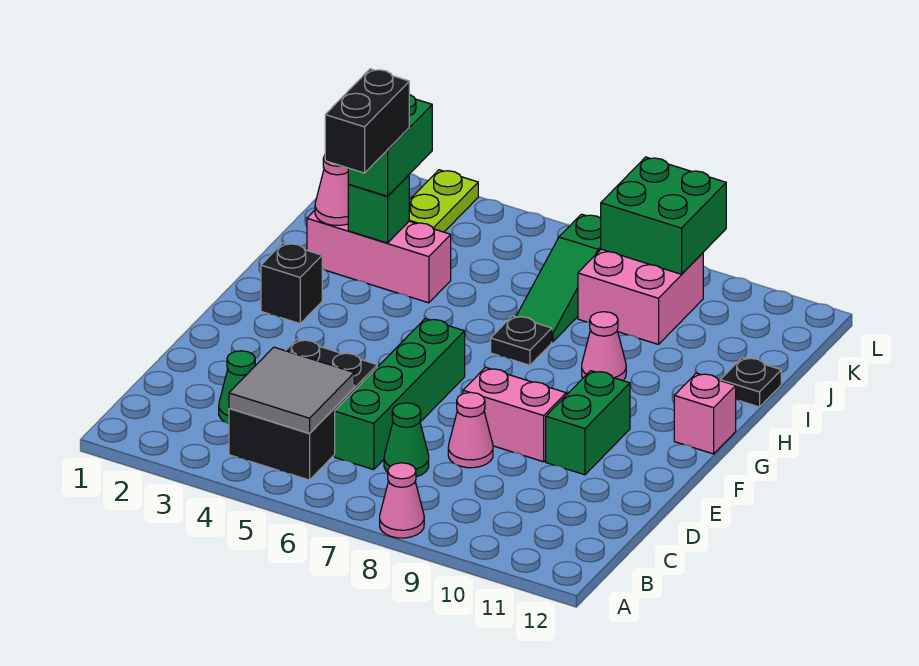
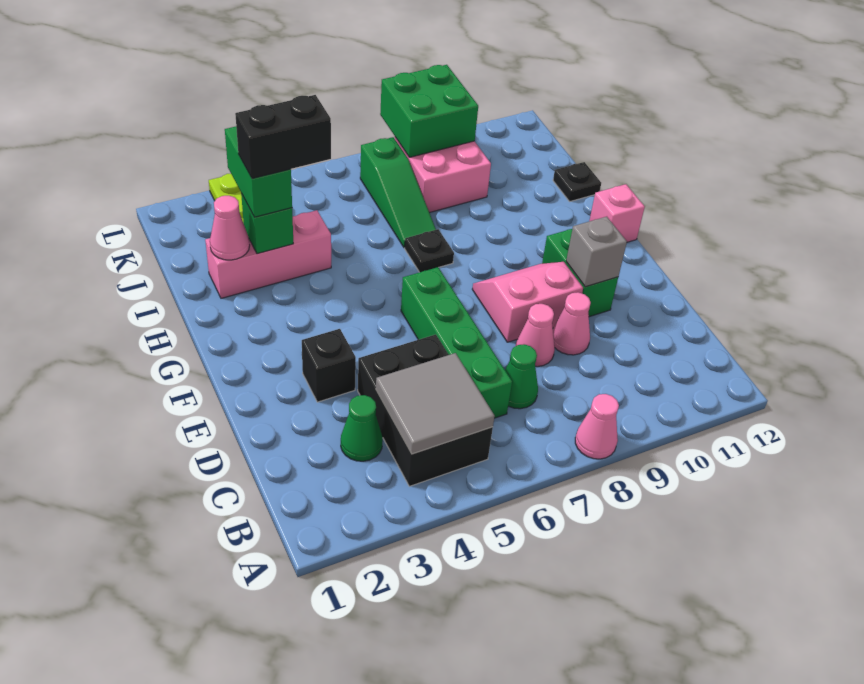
none -> grey brick E10 level 2
black brick G2 level 1 -> black brick E3 level 1
black brick H3:I3 level 4 -> black brick I3:I4 level 4
pink cone H9 level 1 -> pink cone D9 level 1

